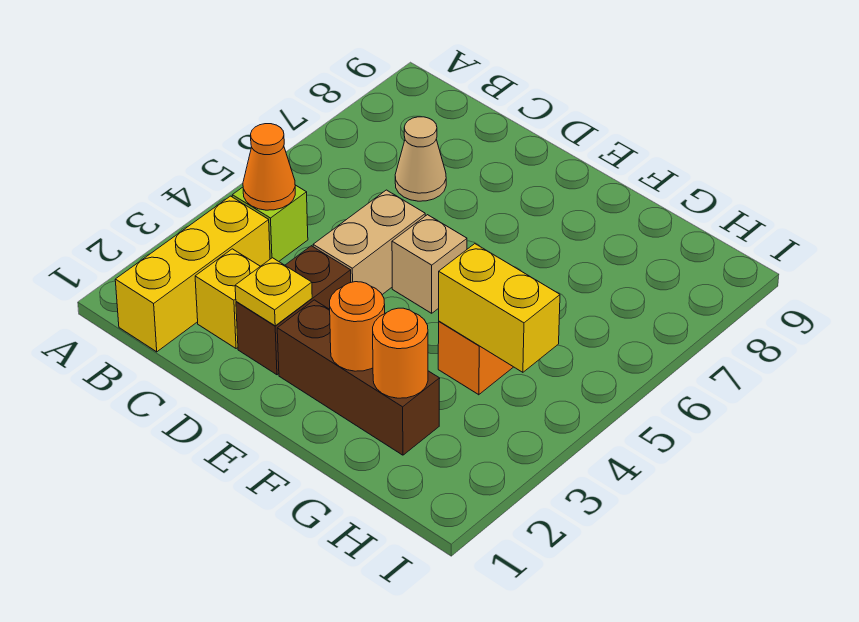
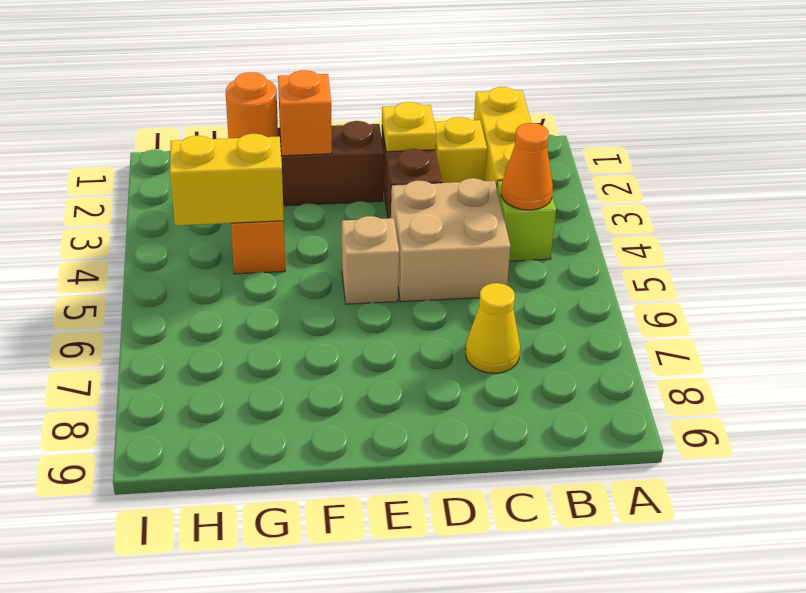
tan cone C7 level 1 -> yellow cone C7 level 1
tan brick D4:D5 level 1 -> tan brick C4:D5 level 1
orange round brick F2 level 2 -> orange brick F2 level 2

